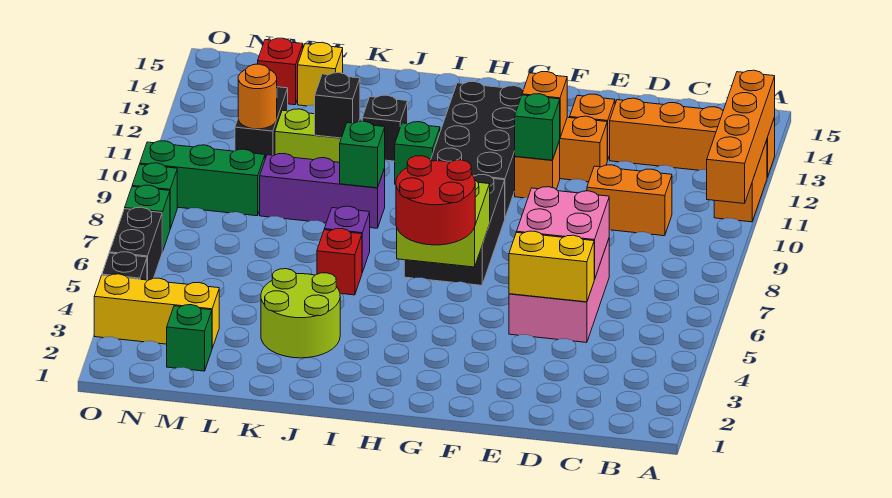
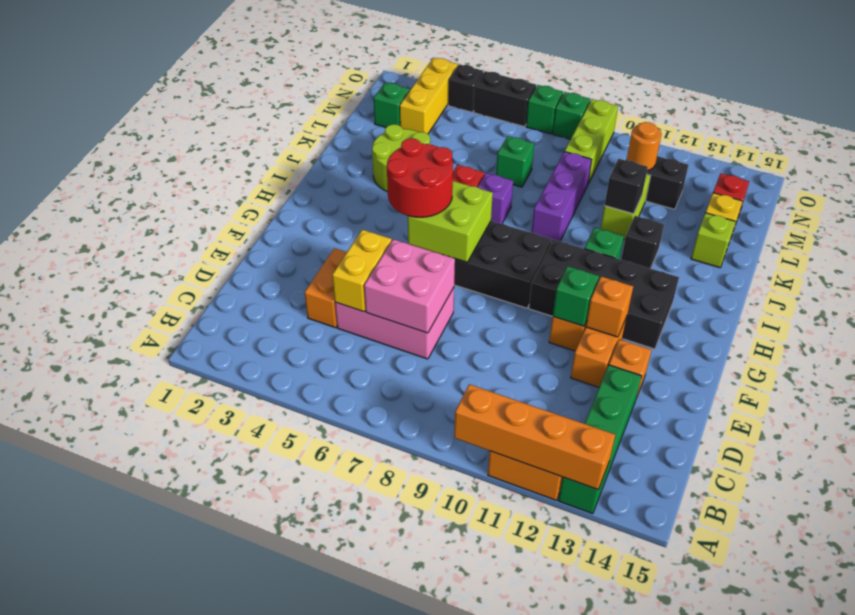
orange brick A13:D13 level 1 -> green brick A13:D13 level 1
orange brick C10:D10 level 1 -> orange brick D4:E4 level 1
green brick J9 level 2 -> green brick L7 level 1
none -> lime brick K14 level 1
green brick M9:O9 level 1 -> lime brick M9:O9 level 1

